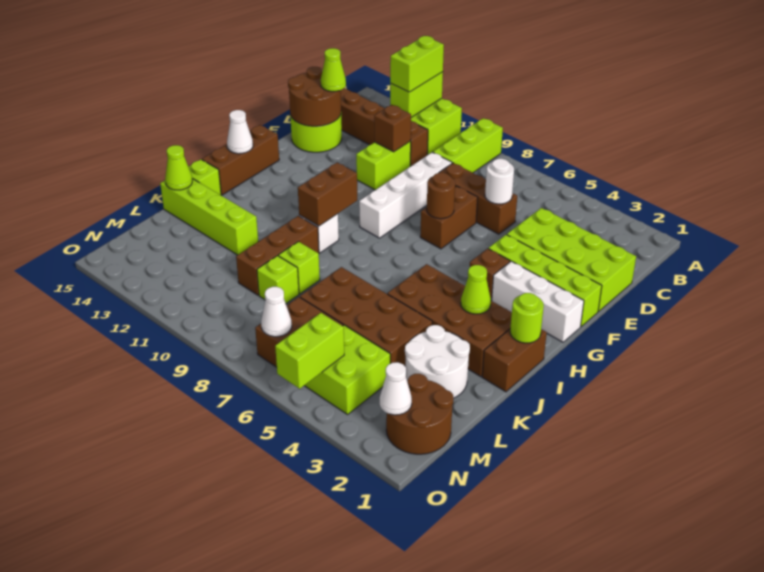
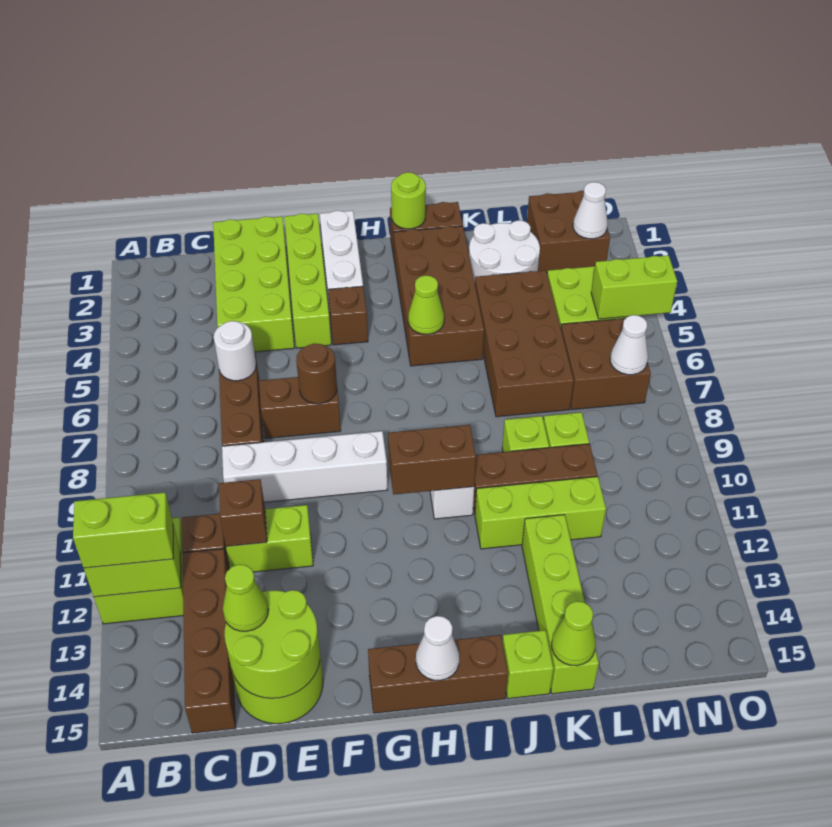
lime brick A9:C9 level 1 -> lime brick J11:L11 level 1
brown round brick D14:E15 level 2 -> lime round brick D14:E15 level 2
lime cone I3 level 2 -> lime cone I5 level 2
brown round brick M1:N2 level 1 -> brown brick M1:N2 level 1

